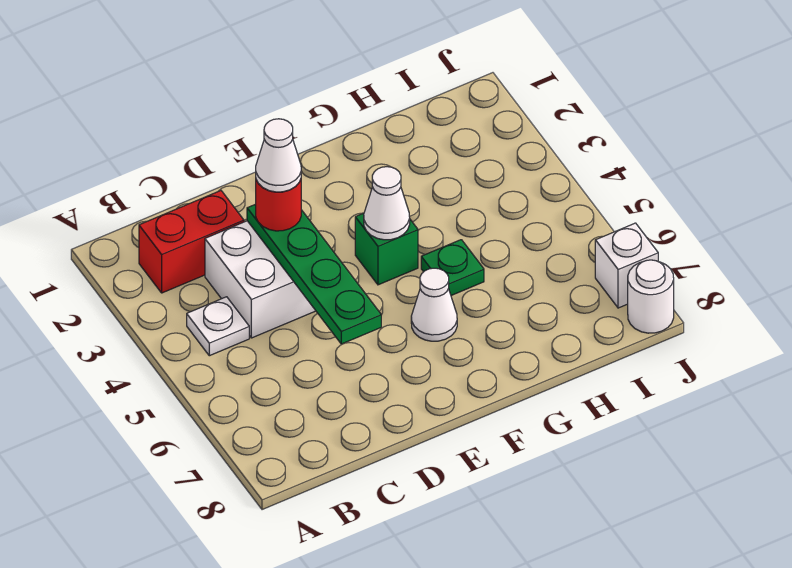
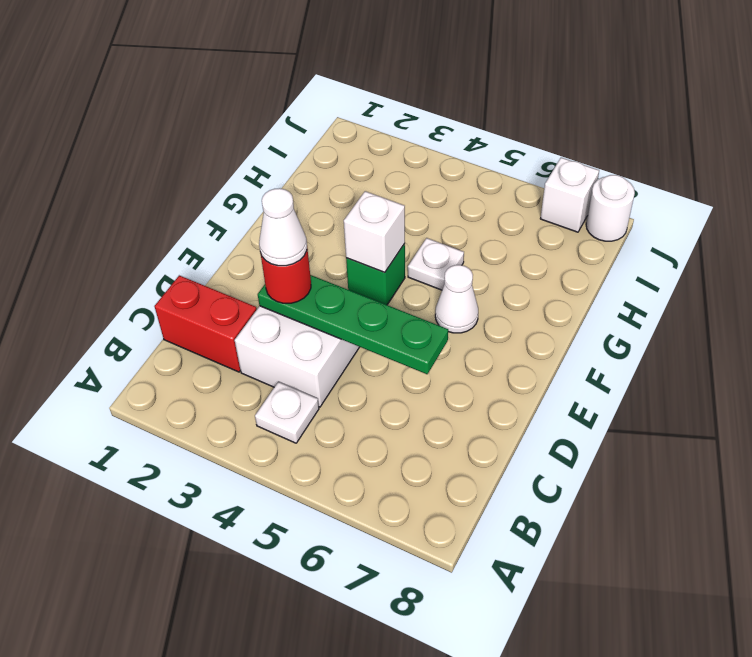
red brick B2:C2 level 1 -> red brick C1:C2 level 1
white cone F4 level 2 -> white brick F4 level 2
green plate G5 level 1 -> white plate G5 level 1

